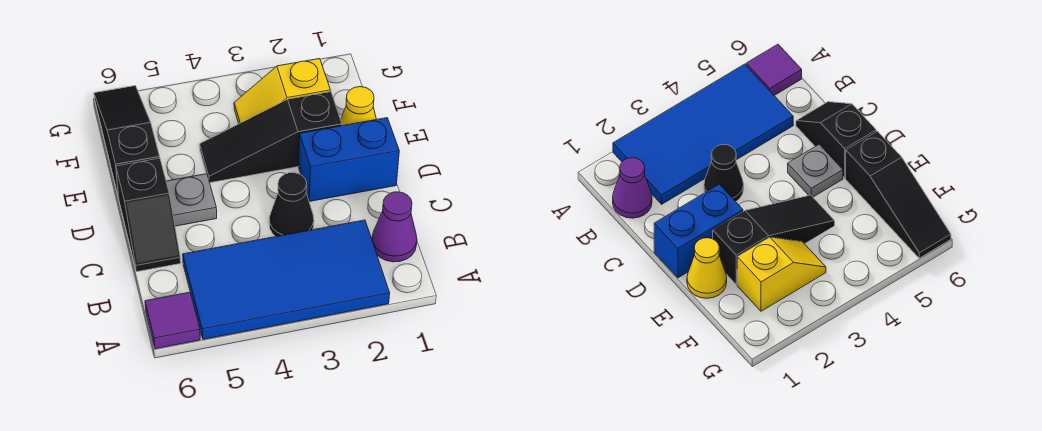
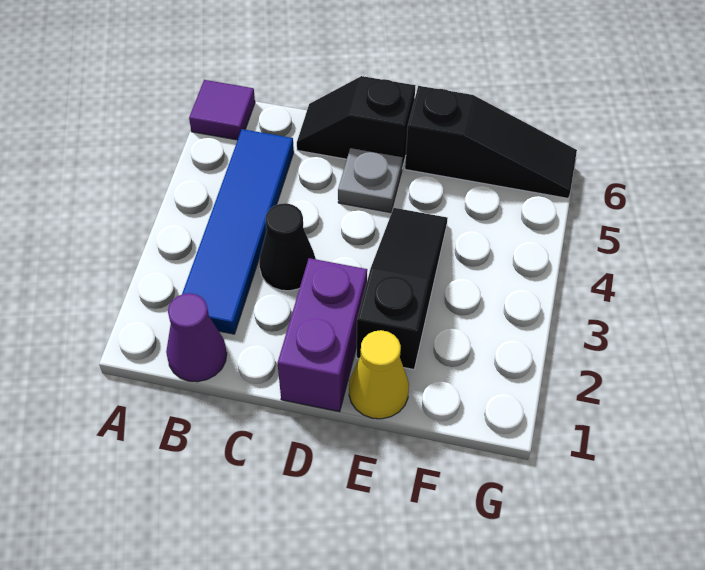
blue tile A2:B5 level 1 -> blue tile B2:B5 level 1
blue brick D1:D2 level 1 -> purple brick D1:D2 level 1
yellow slope F2:F3 level 1 top 2 -> none

